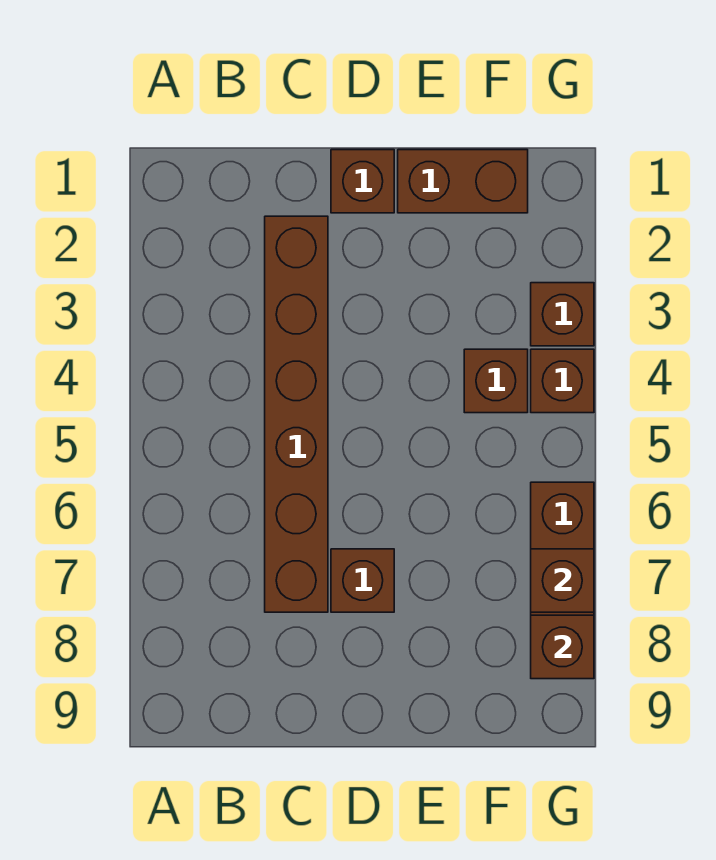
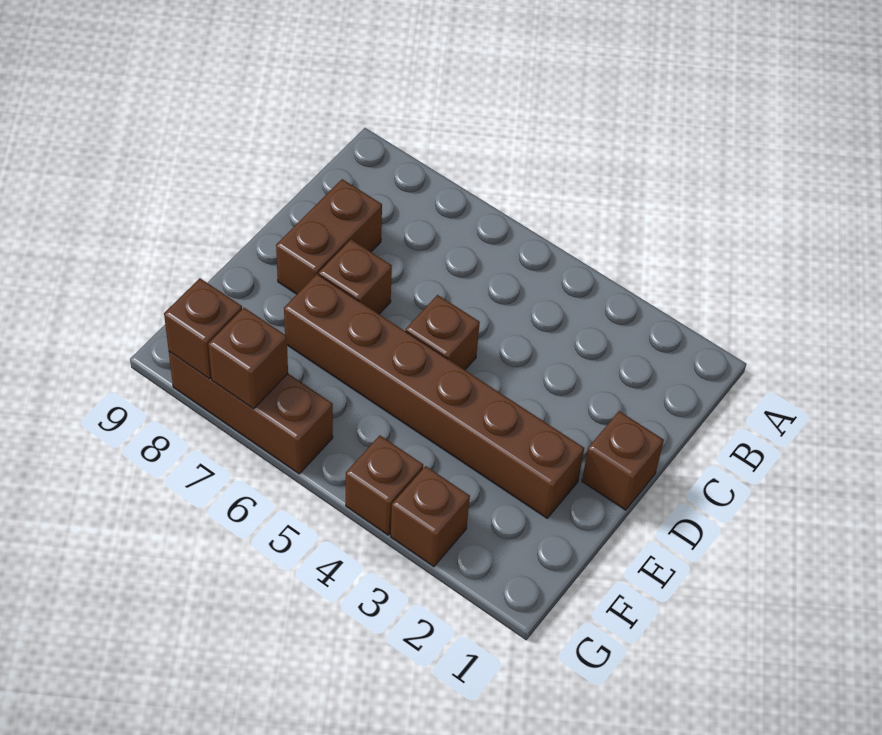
brown brick C2:C7 level 1 -> brown brick E2:E7 level 1
brown brick E1:F1 level 1 -> brown brick C8:D8 level 1
brown brick F4 level 1 -> brown brick D5 level 1

